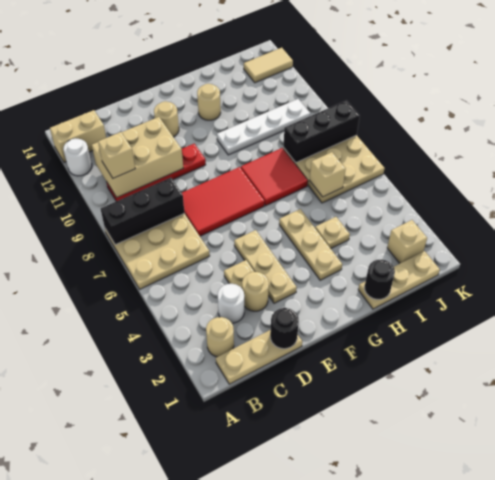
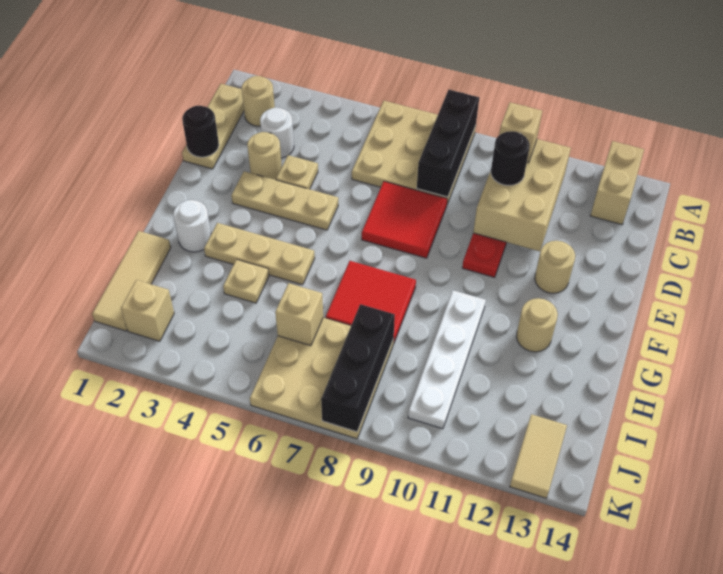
white round brick A12 level 1 -> white round brick G2 level 1
red tile D7:F8 level 1 -> red tile D7:E8 level 1
tan plate H1:J1 level 1 -> tan tile H1:J1 level 1
black round brick H1 level 2 -> black round brick C10 level 3

